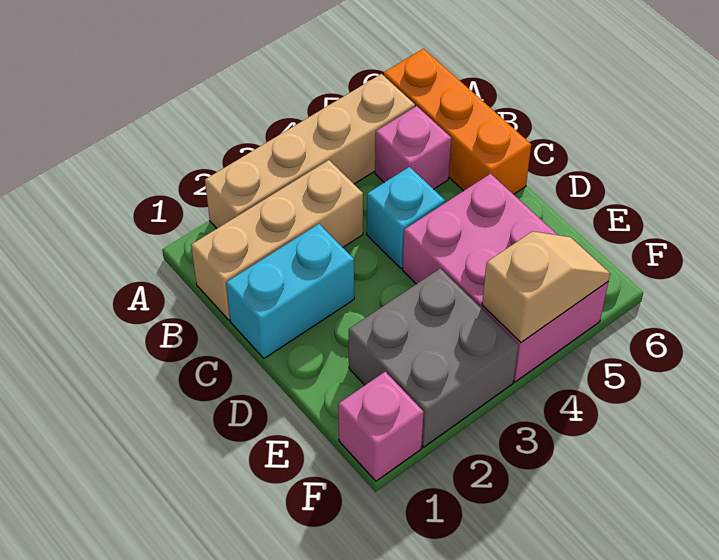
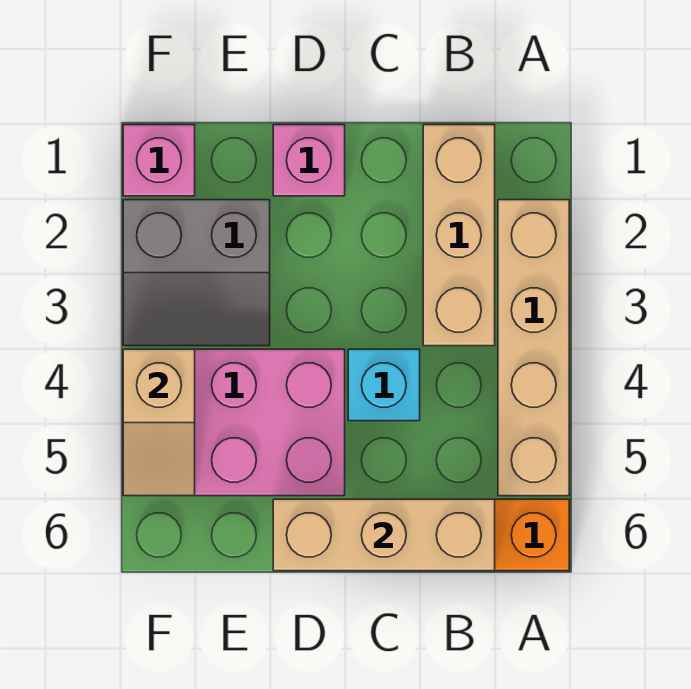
pink brick B5 level 1 -> pink brick D1 level 1
none -> tan brick B6:D6 level 2
cyan brick C1:C2 level 1 -> none
grey brick E2:F3 level 1 -> grey slope E2:F3 level 1 top 2

